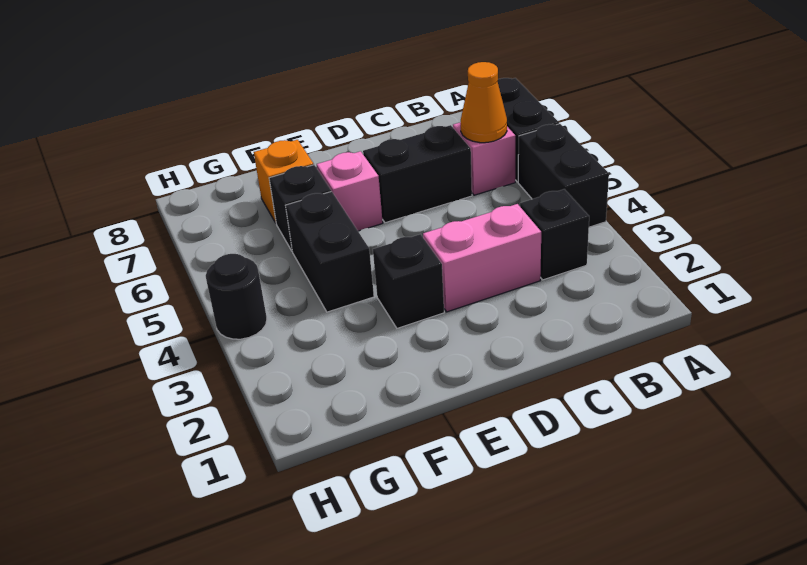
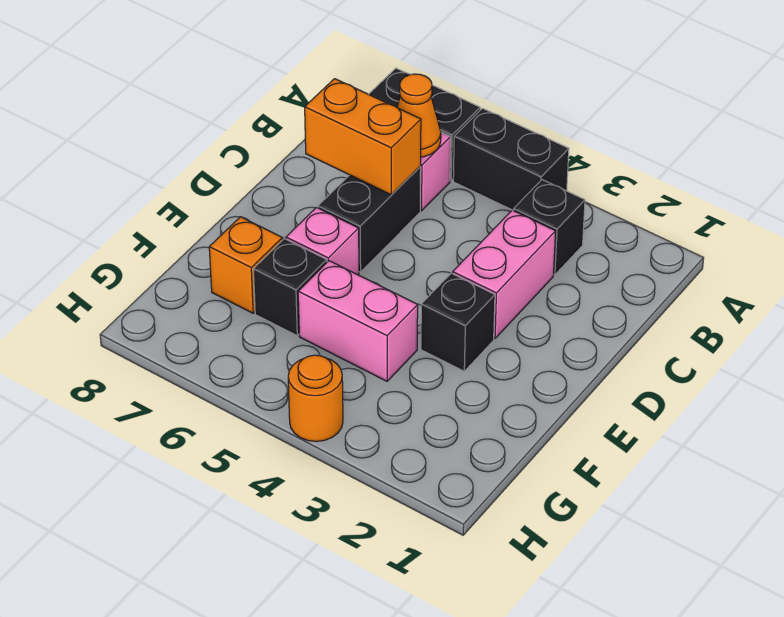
none -> orange brick C6:C7 level 2
black brick F4:F5 level 1 -> pink brick F4:F5 level 1
black round brick H4 level 1 -> orange round brick H4 level 1

